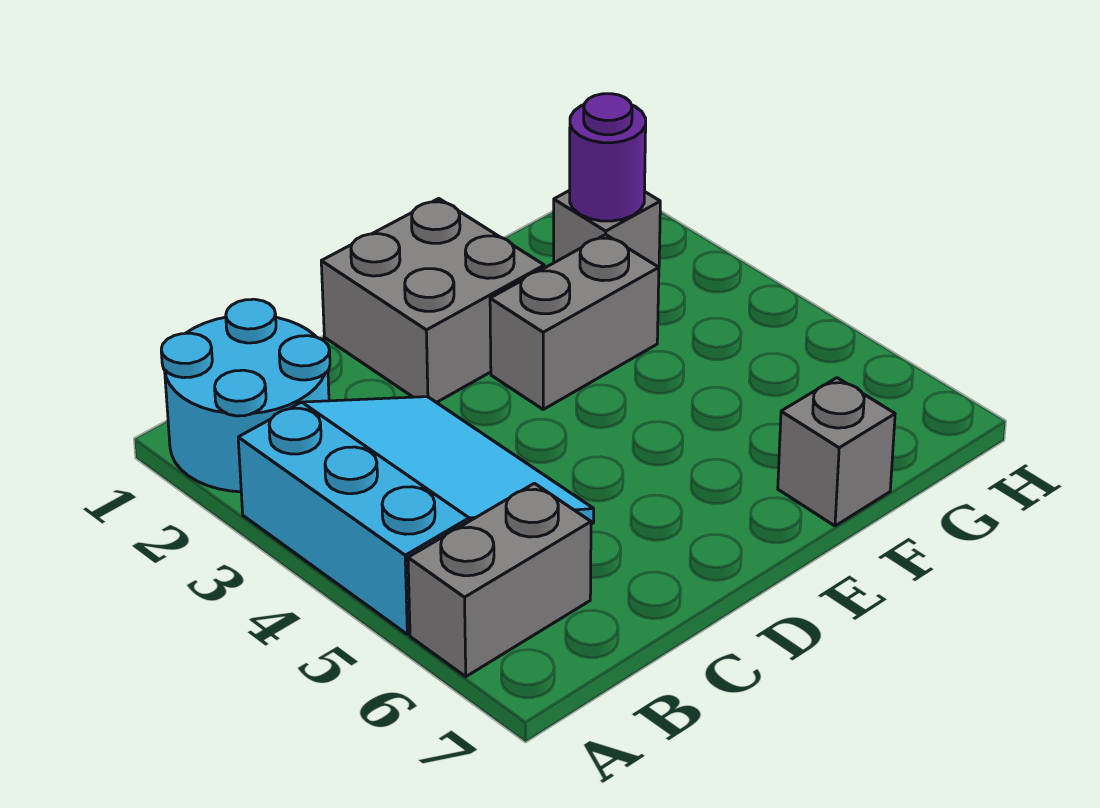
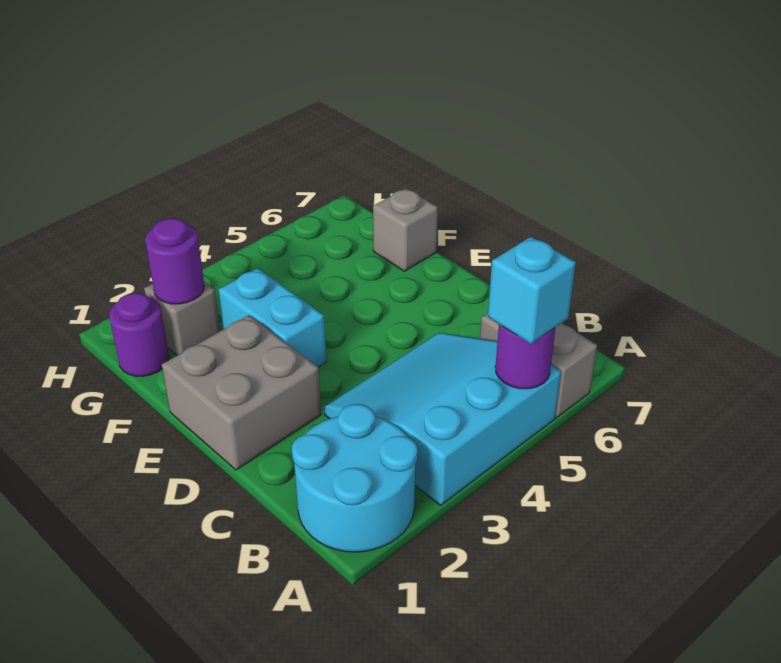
none -> purple round brick A5 level 2
none -> cyan brick A5 level 3
grey brick E3:F3 level 1 -> cyan brick E3:F3 level 1
none -> purple round brick G1 level 1

